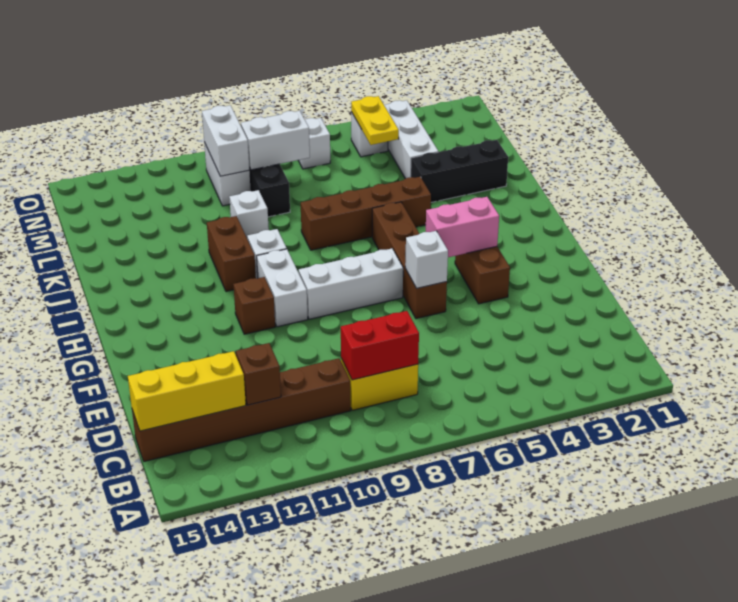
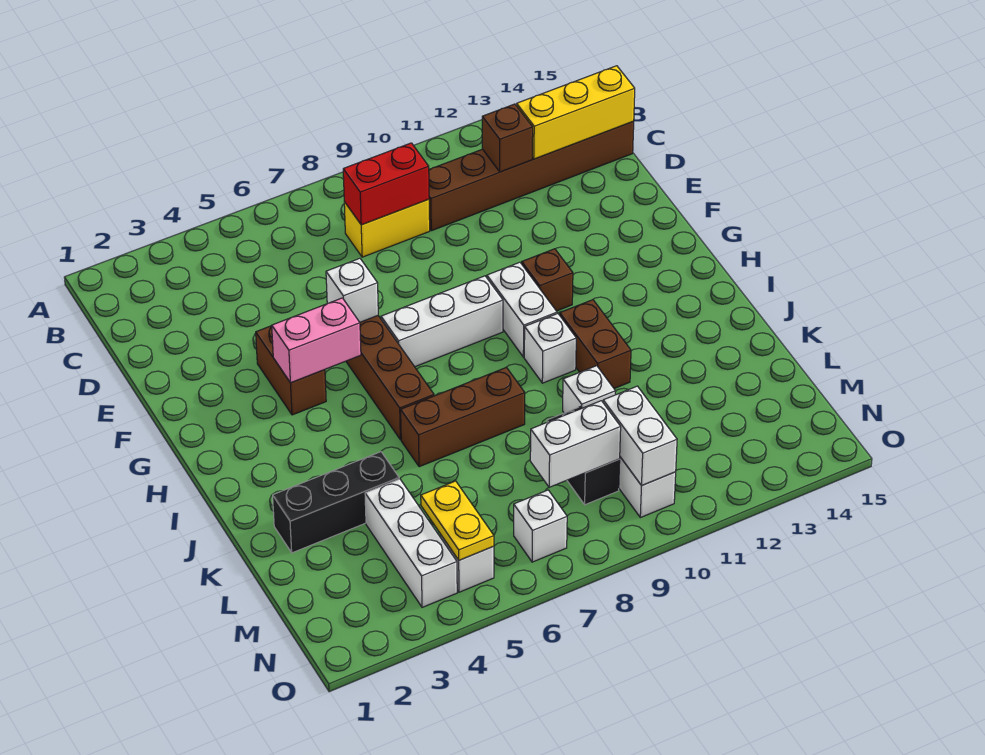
brown brick J5:J8 level 1 -> brown brick J6:J8 level 1

